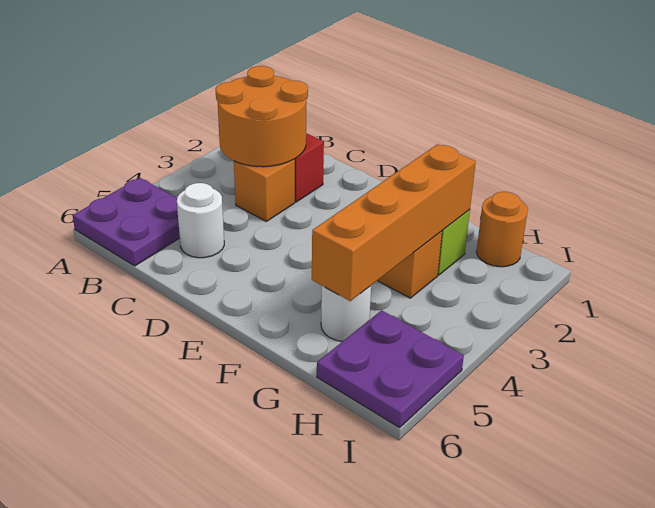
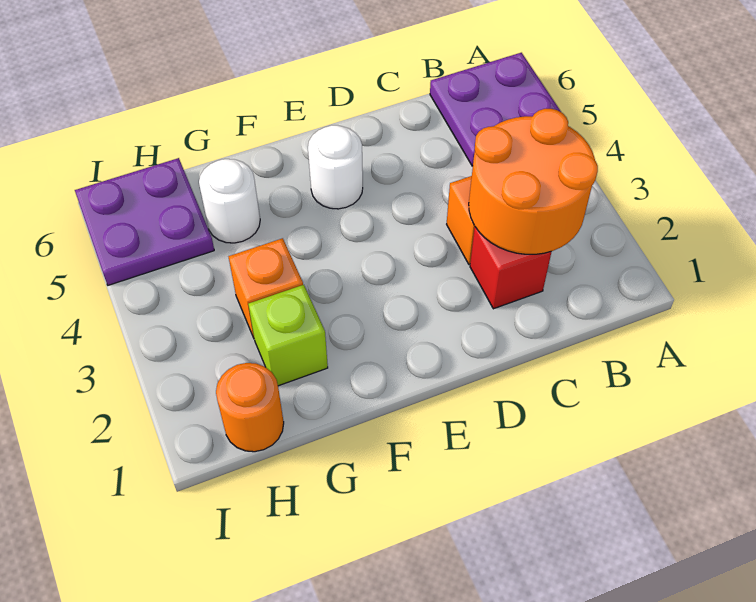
white round brick C5 level 1 -> white round brick E5 level 1
orange brick G2:G5 level 2 -> none

